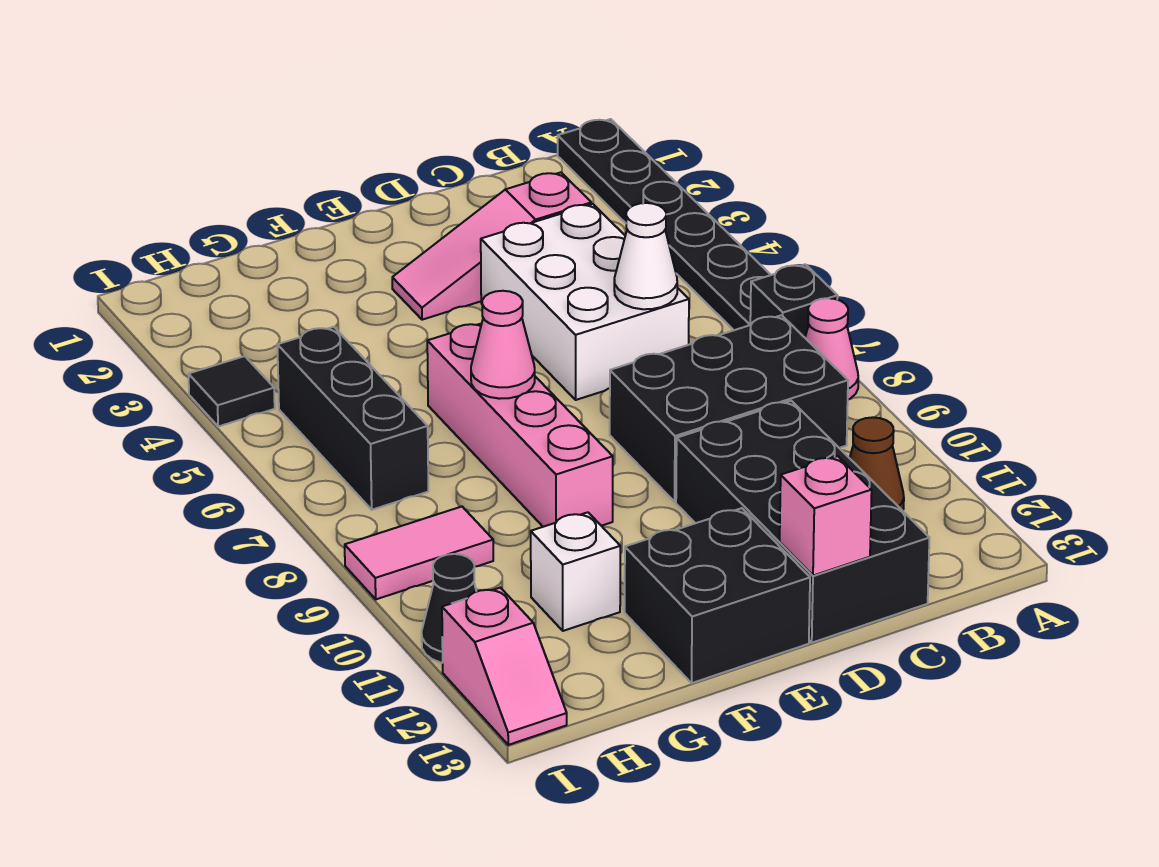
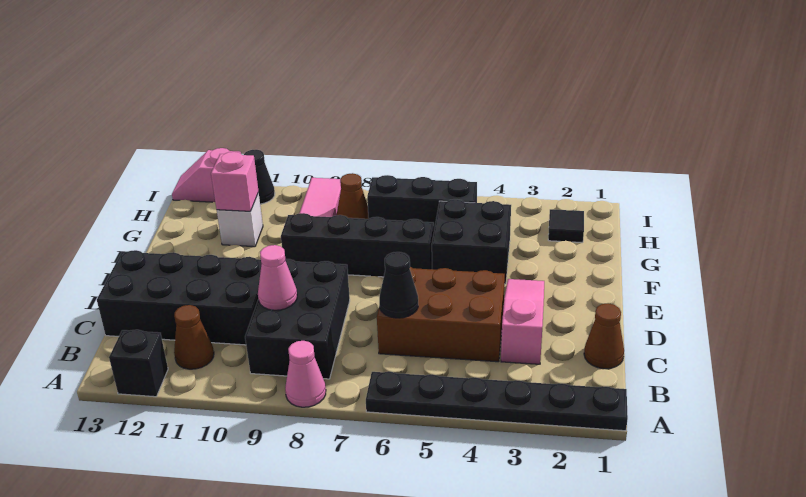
black brick A7 level 1 -> black brick A12 level 1
none -> brown cone C1 level 1
white brick C4:D6 level 1 -> brown brick C4:D6 level 1
white cone C6 level 2 -> black cone C6 level 2
pink brick D13 level 2 -> pink brick G11 level 2
black brick E12:F13 level 1 -> black brick F4:G5 level 1
pink brick F6:F9 level 1 -> black brick F6:F9 level 1
pink cone F7 level 2 -> pink cone C9 level 2
none -> brown cone H8 level 1
black tile I4 level 1 -> black tile H2 level 1

